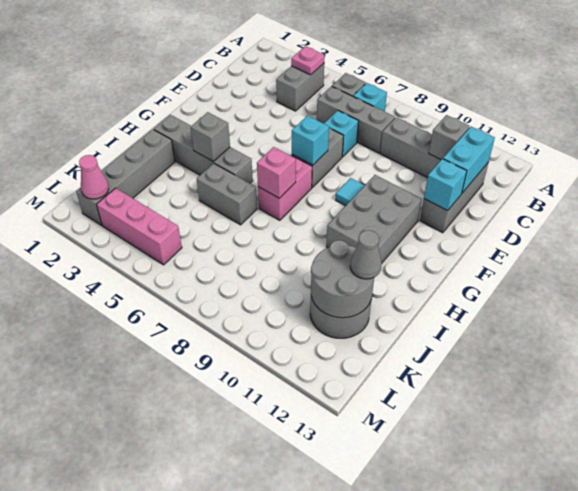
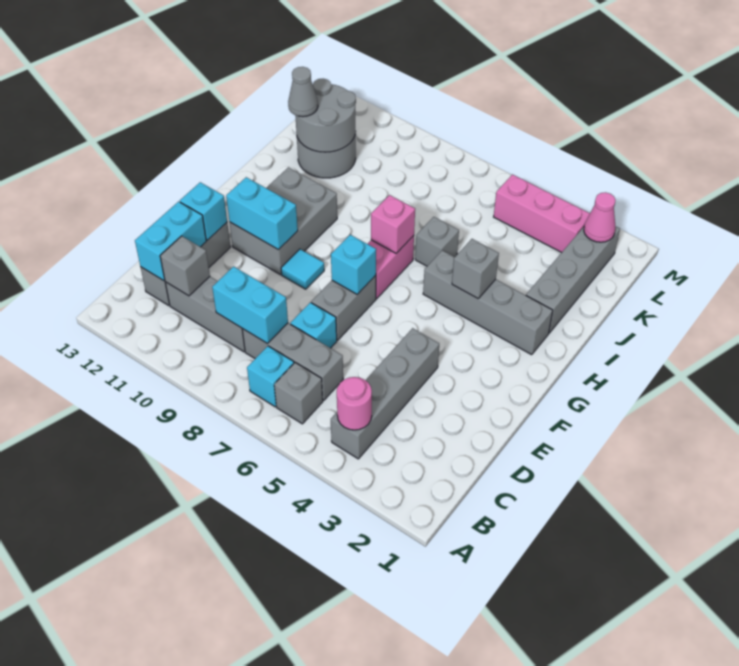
grey brick B4:C4 level 1 -> grey brick B4:E4 level 1
pink plate B4 level 2 -> pink round brick B4 level 2
none -> cyan brick C8:C9 level 2
none -> cyan brick F10:F11 level 2
grey brick I5:I6 level 1 -> grey brick I6 level 1

